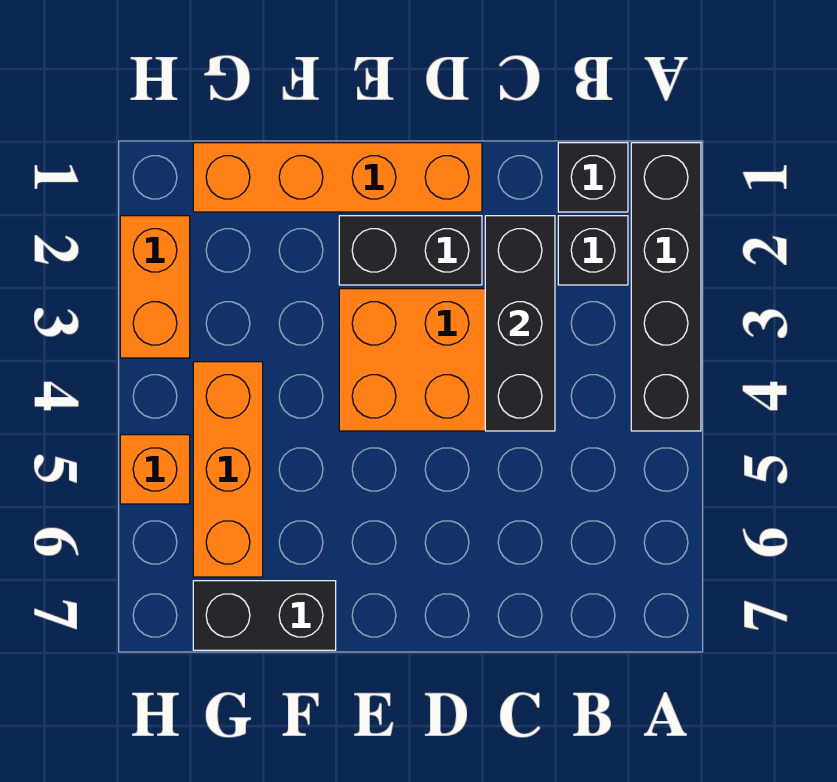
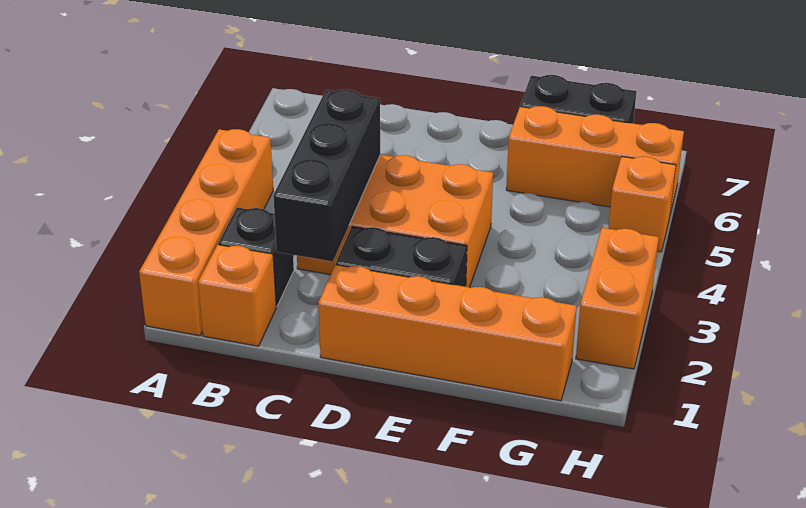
black brick A1:A4 level 1 -> orange brick A1:A4 level 1
black brick B1 level 1 -> orange brick B1 level 1
orange brick G4:G6 level 1 -> orange brick F6:H6 level 1

